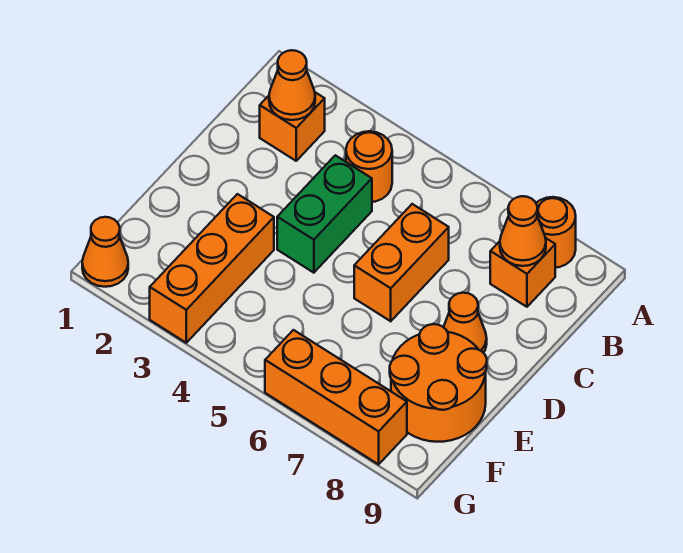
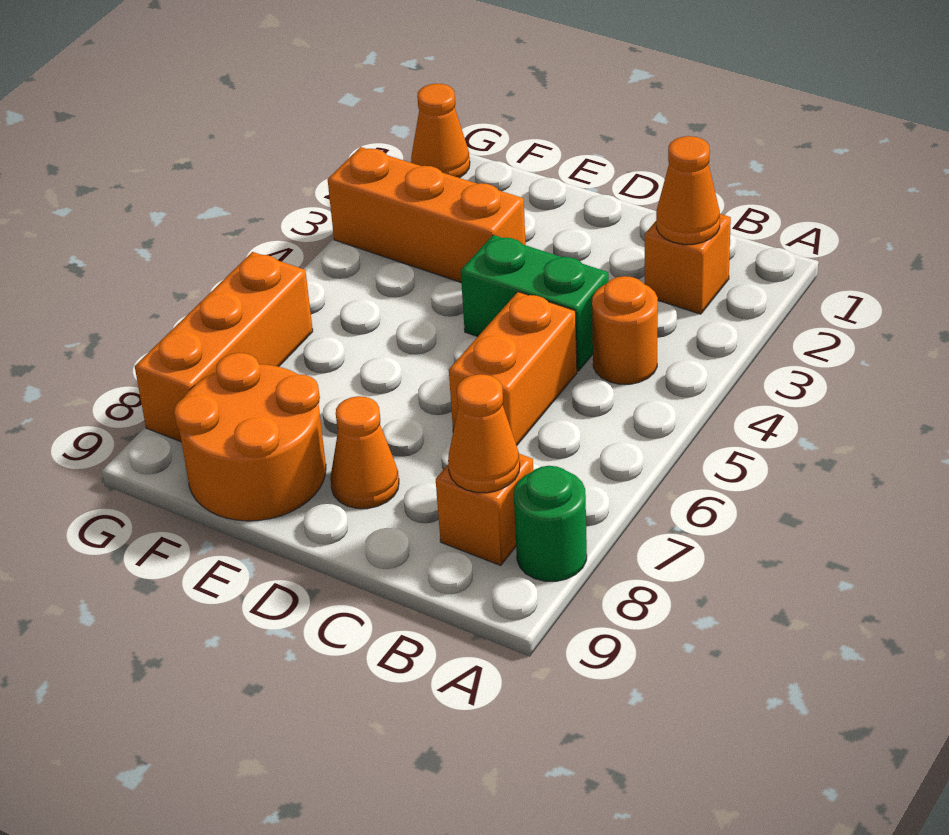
orange round brick A8 level 1 -> green round brick A8 level 1
orange brick C6:D6 level 1 -> orange brick C5:C6 level 1

